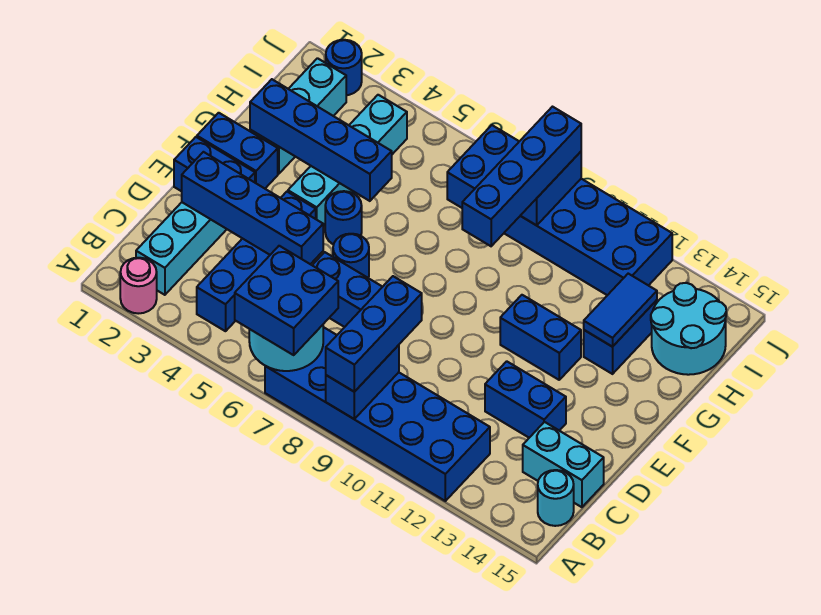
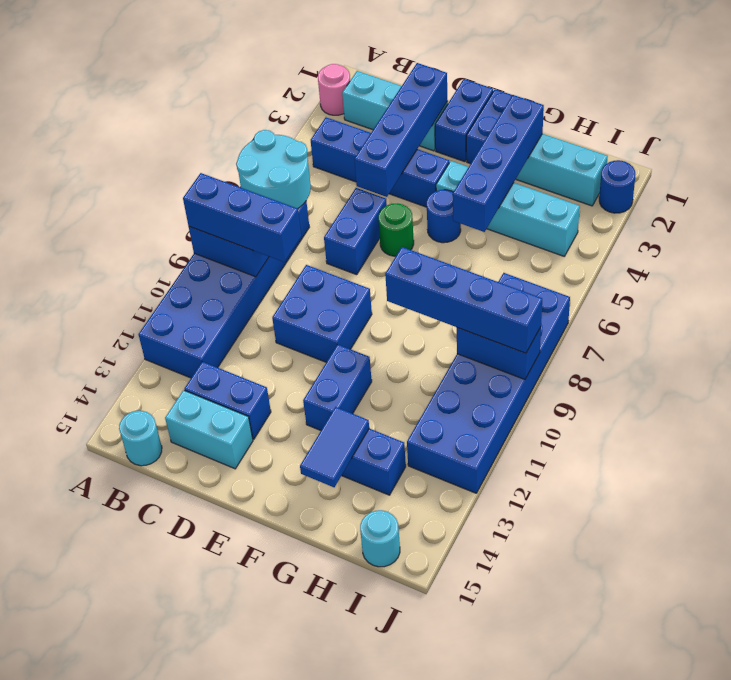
blue brick A6:B7 level 3 -> blue brick D9:E10 level 1
cyan brick C14:C15 level 1 -> cyan brick C14:D14 level 1
blue brick D12:D13 level 1 -> blue brick C13:D13 level 1
blue round brick E6 level 1 -> green round brick E6 level 1
blue tile G13:H13 level 2 -> blue tile G13:G14 level 2
cyan round brick H14:I15 level 1 -> cyan round brick I15 level 1

